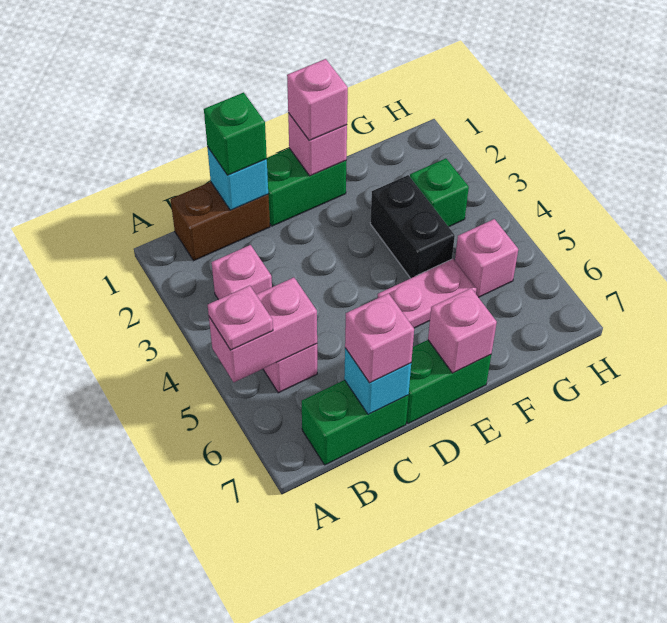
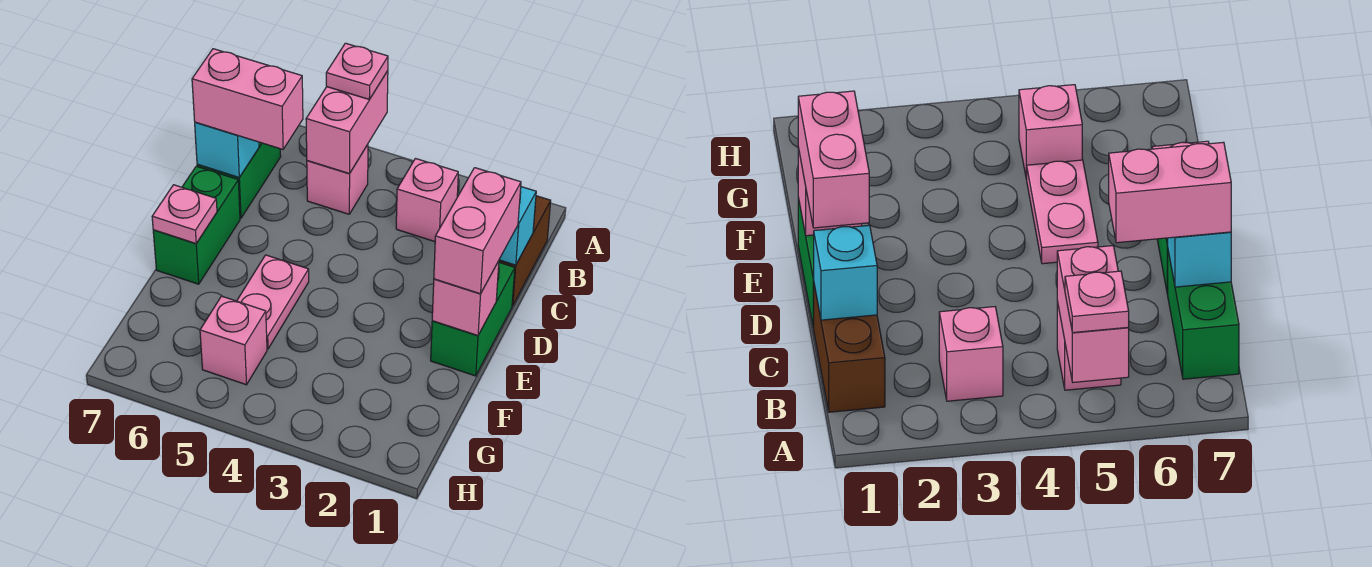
green brick C1 level 3 -> none
pink brick C7 level 3 -> pink brick C6:C7 level 3
pink brick E1 level 3 -> pink brick D1:E1 level 3
pink brick E7 level 2 -> pink plate E7 level 2
black brick F3:F4 level 1 -> none
green brick G3 level 1 -> none

